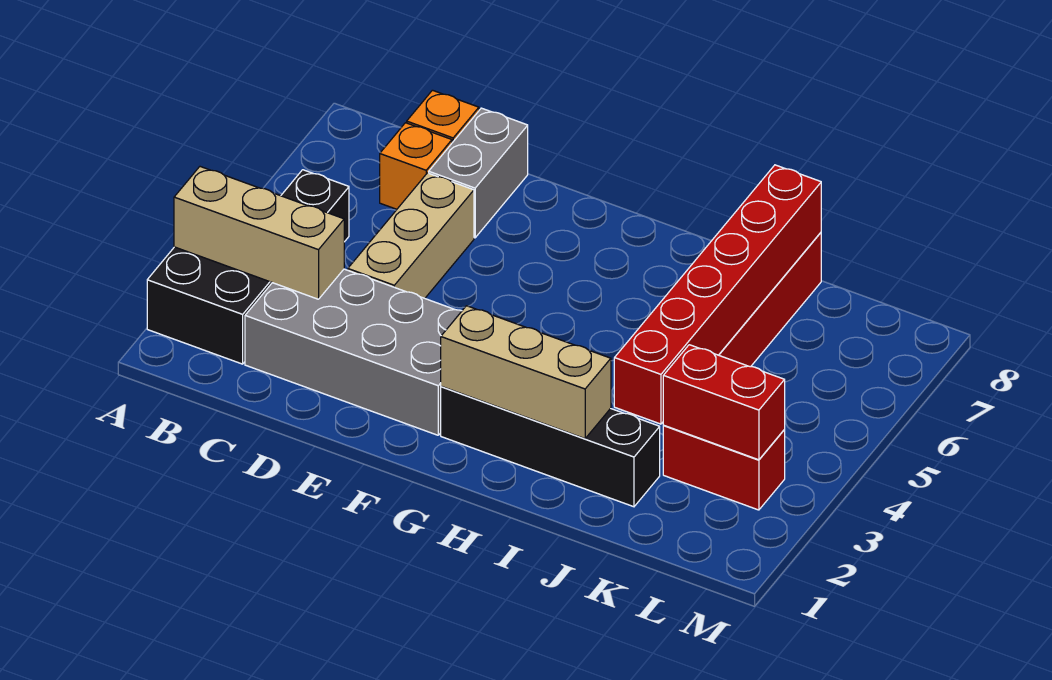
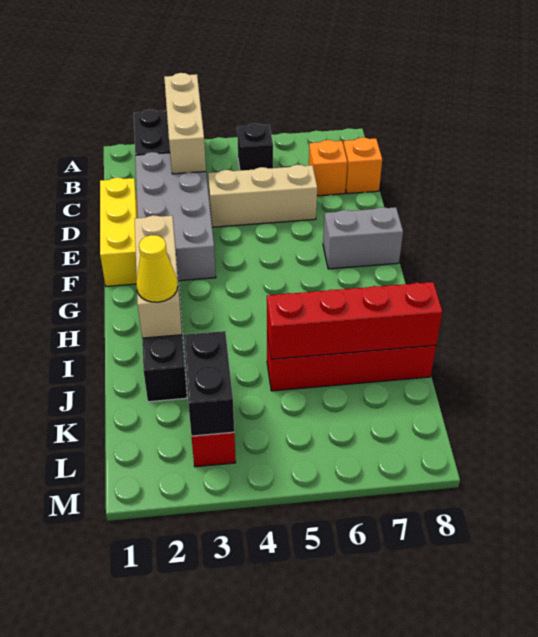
none -> yellow brick D1:F1 level 1
grey brick D7:D8 level 1 -> grey brick F7:F8 level 1
none -> yellow cone I2 level 3
red brick J3:J8 level 2 -> red brick J5:J8 level 2
red brick K3:L3 level 2 -> black brick K3:L3 level 2

